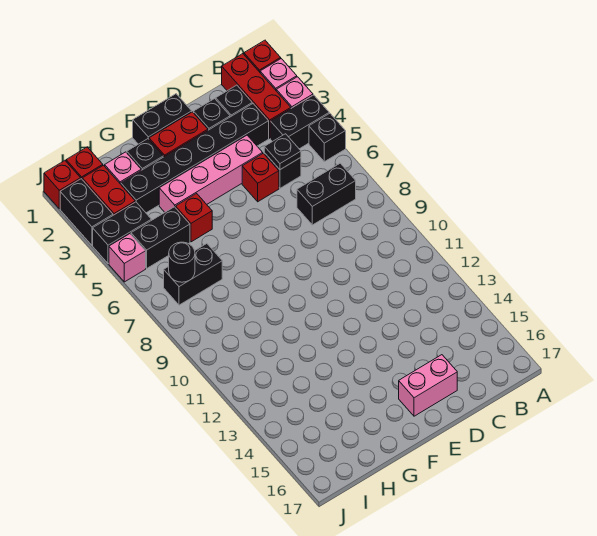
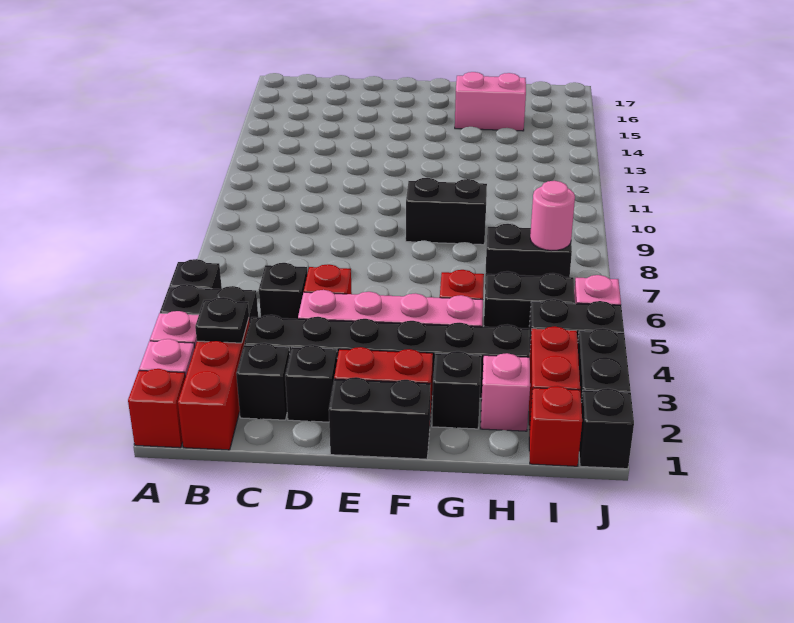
black brick B7:C7 level 1 -> black brick F9:G9 level 1
black plate C5 level 2 -> black plate B3 level 2
pink brick D16:E16 level 1 -> pink brick G15:H15 level 1
black round brick I7 level 2 -> pink round brick I7 level 2
red brick J1 level 1 -> black brick J1 level 1

